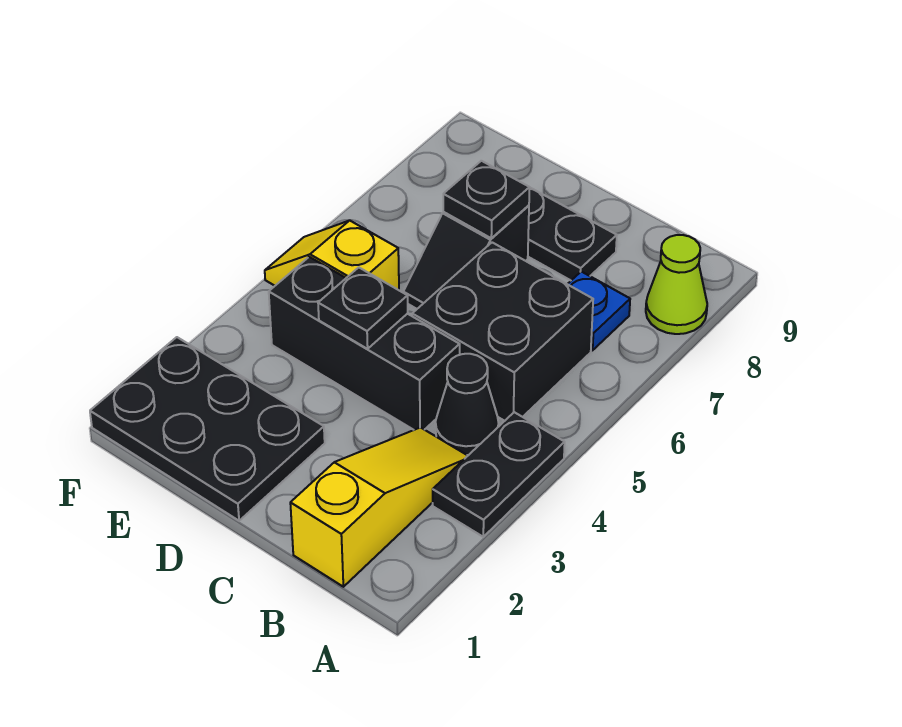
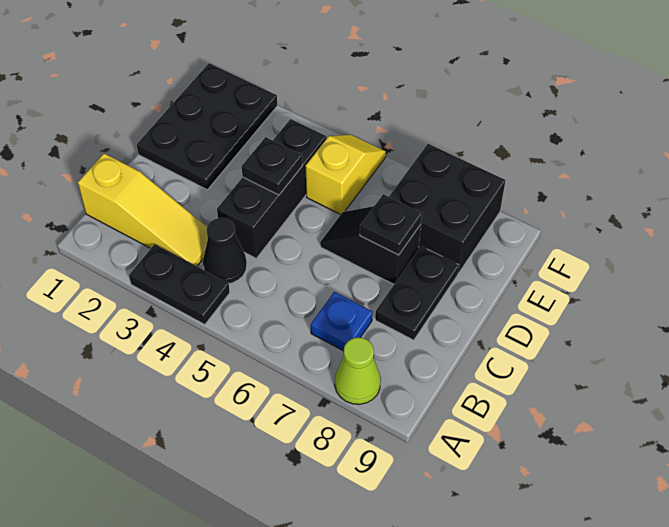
black brick B5:C6 level 1 -> black brick E7:F8 level 1

